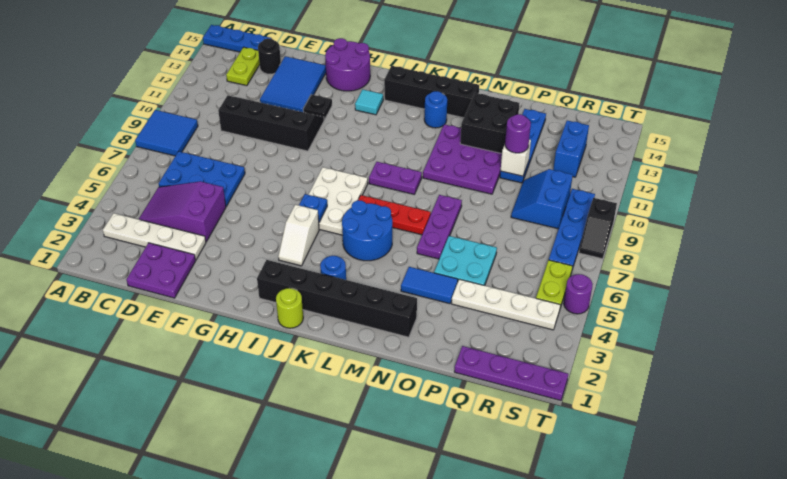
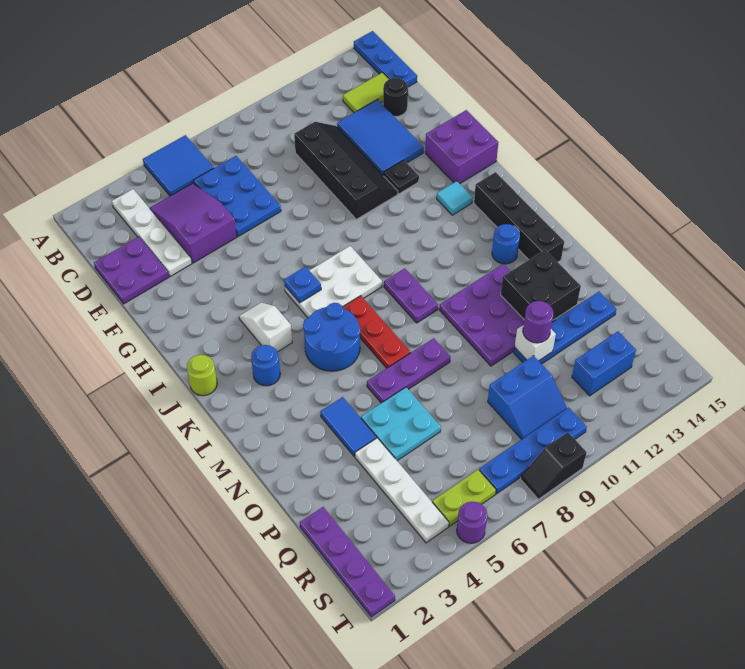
blue tile A8:B9 level 1 -> blue tile A5:B6 level 1
lime plate C13:C14 level 1 -> lime tile C13:C14 level 1
blue tile E12:F14 level 1 -> blue tile D12:F13 level 1
purple round brick G14:H15 level 1 -> purple brick G14:H15 level 1
black brick I2:N2 level 1 -> none
white slope I4:I5 level 1 top 5 -> white slope I4:J4 level 1 top J
blue slope Q9:R10 level 1 top R -> blue slope Q9:R10 level 1 top Q

